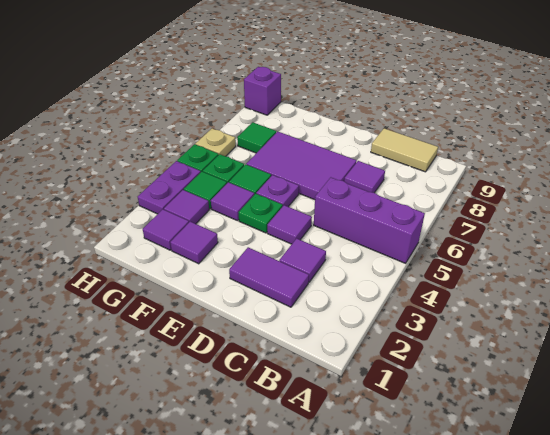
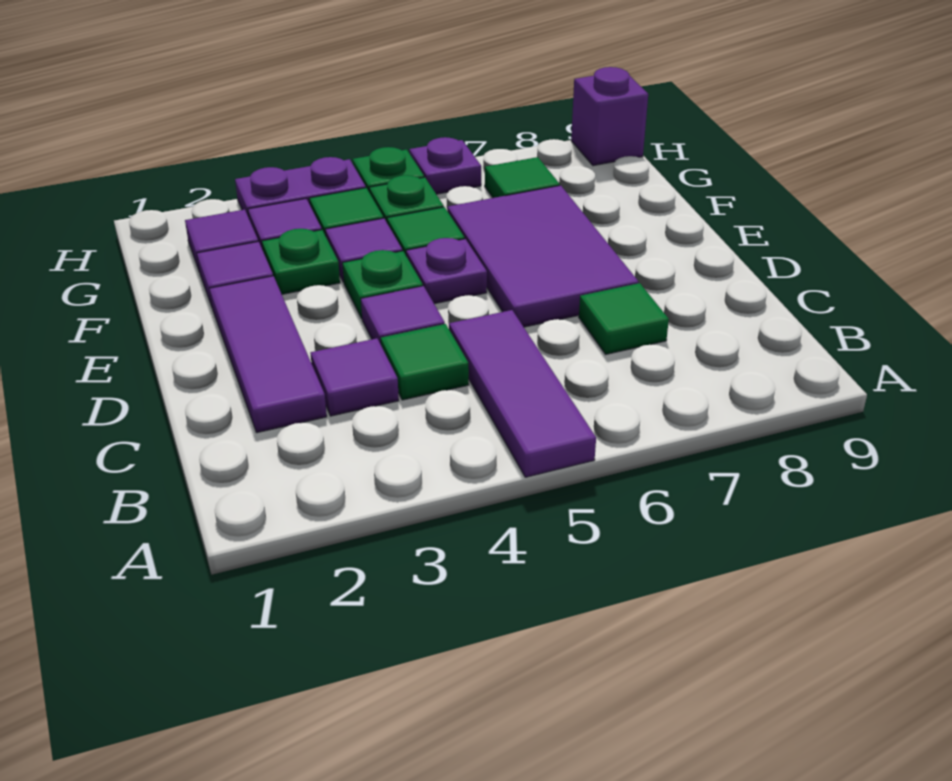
purple brick A5:C5 level 1 -> purple tile A5:C5 level 1
tan tile B9:C9 level 1 -> none
purple tile C2:D2 level 1 -> purple tile C2:E2 level 1
none -> green tile C4 level 1
purple tile C7 level 1 -> green tile C7 level 1
none -> green plate F3 level 1
tan plate H6 level 1 -> purple plate H6 level 1

